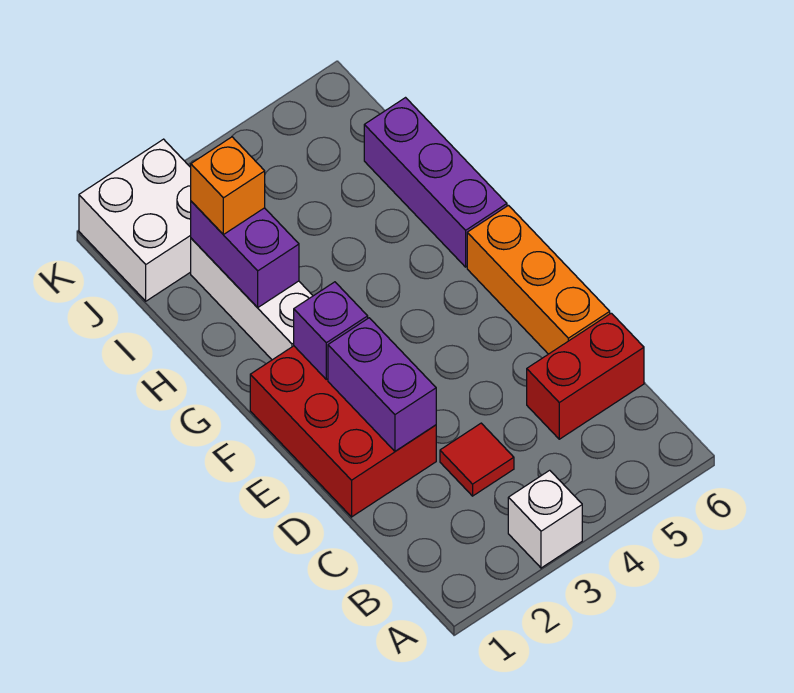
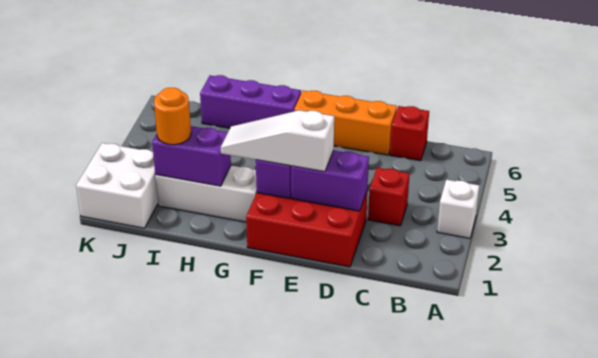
red tile C3 level 1 -> red brick C3 level 1
red brick C5:C6 level 1 -> red brick C6 level 1
none -> white slope E2:G2 level 3 top E
orange brick I2 level 3 -> orange round brick I2 level 3

